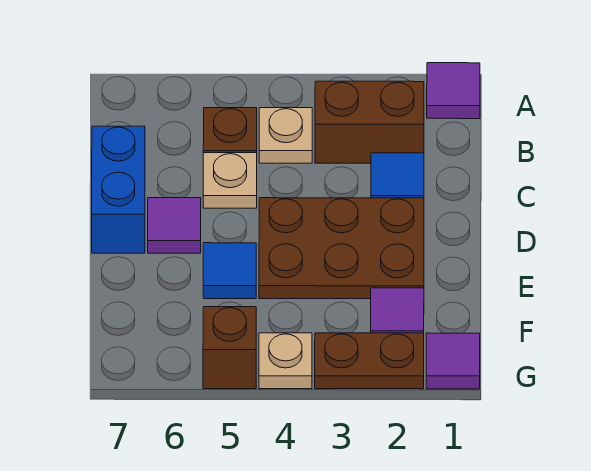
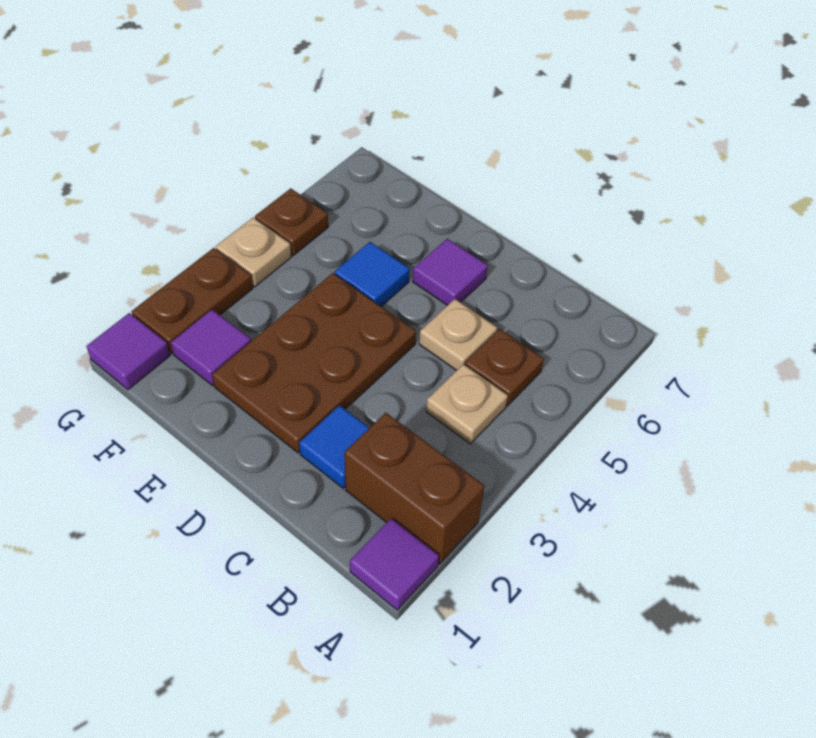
brown brick B2:B3 level 1 -> brown brick A2:B2 level 1
blue brick C7:D7 level 1 -> none
brown brick G5 level 1 -> brown plate G5 level 1

